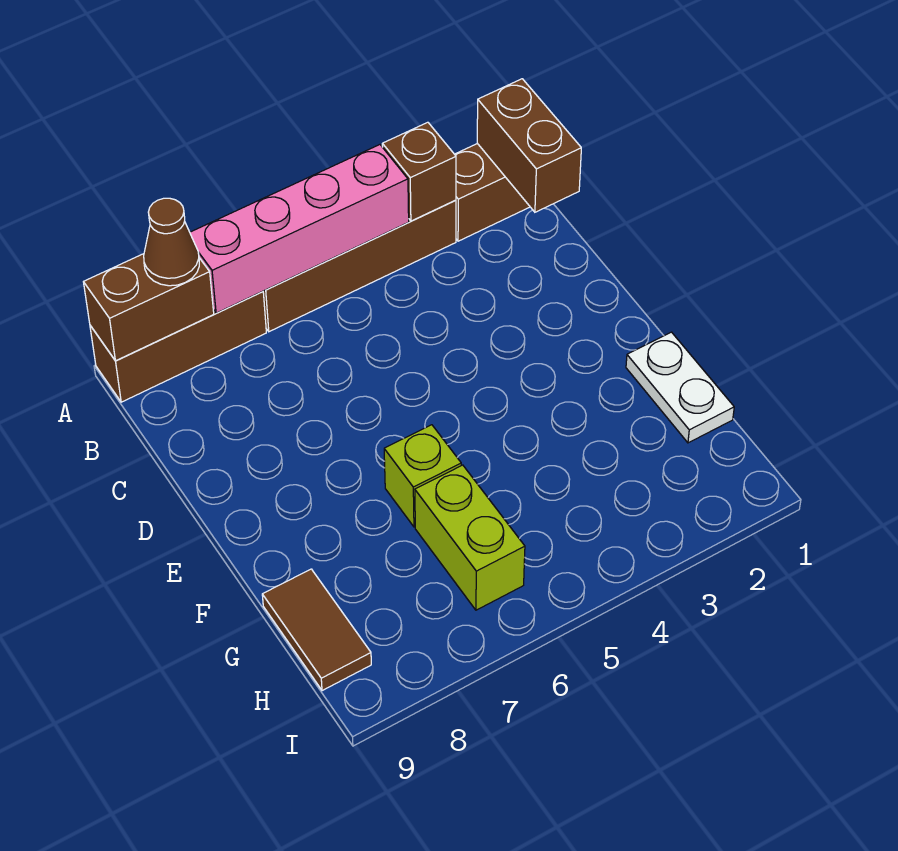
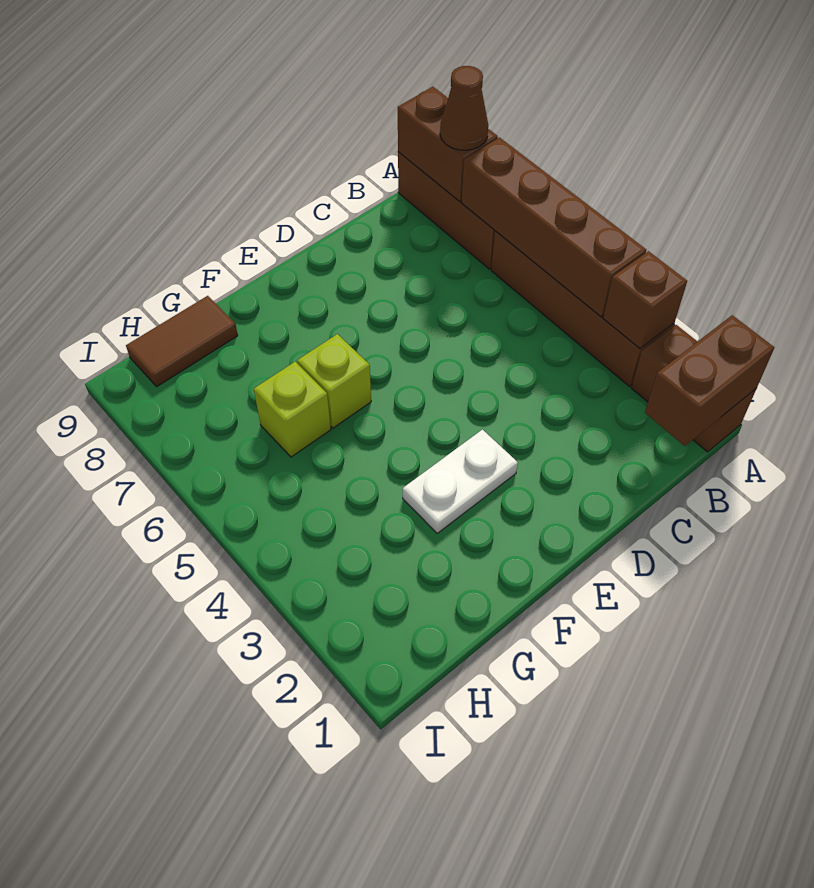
pink brick A4:A7 level 2 -> brown brick A4:A7 level 2
white plate F1:G1 level 1 -> white plate E3:F3 level 1
lime brick G6:H6 level 1 -> lime brick G6 level 1

